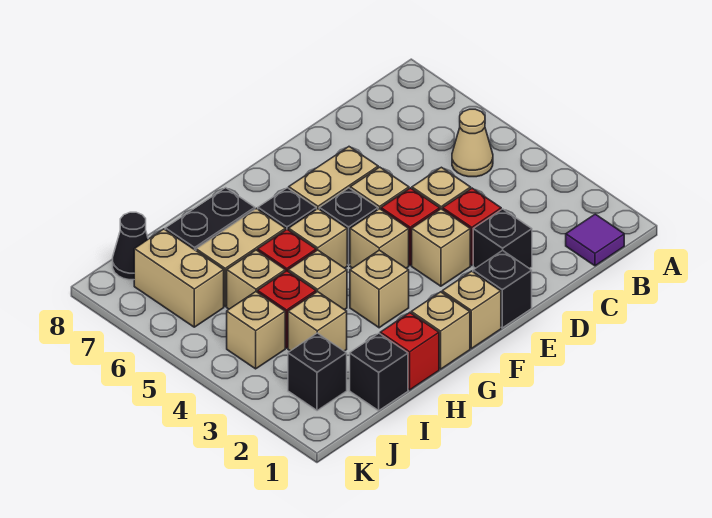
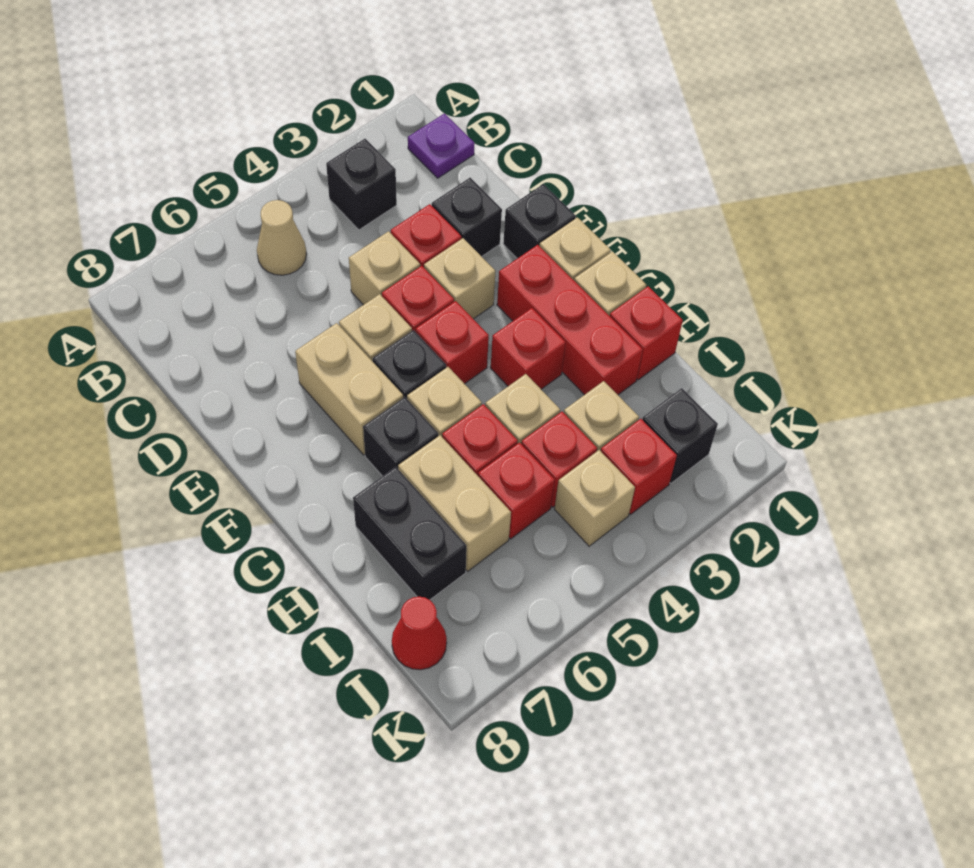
purple tile B1 level 1 -> purple plate B1 level 1
none -> red brick F2:H2 level 1
tan brick F4 level 1 -> red brick F4 level 1
tan brick G3 level 1 -> red brick G3 level 1
black brick I1 level 1 -> black brick B3 level 1
tan brick I5 level 1 -> red brick I5 level 1
none -> red brick J3 level 1
tan brick J6:J7 level 1 -> none
black cone J8 level 1 -> red cone J8 level 1

